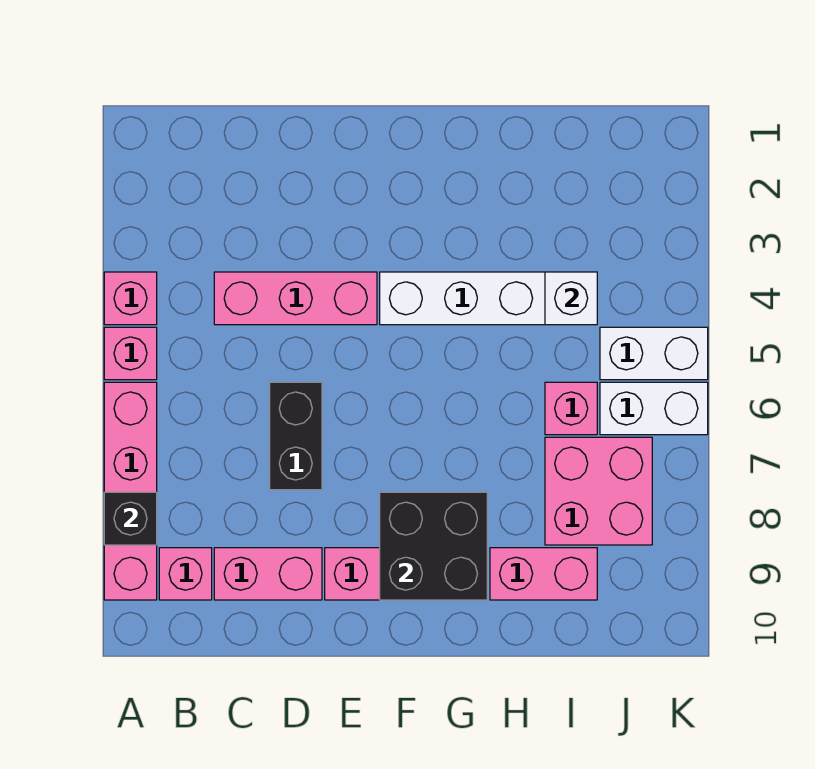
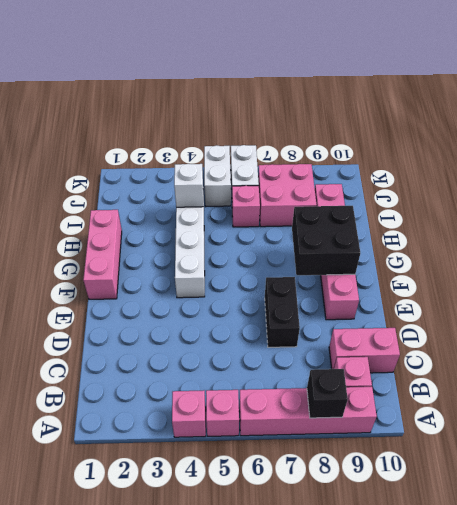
pink brick C4:E4 level 1 -> pink brick F1:H1 level 1
pink brick C9:D9 level 1 -> pink brick C9:C10 level 1
black brick D6:D7 level 1 -> black brick D7:E7 level 1

